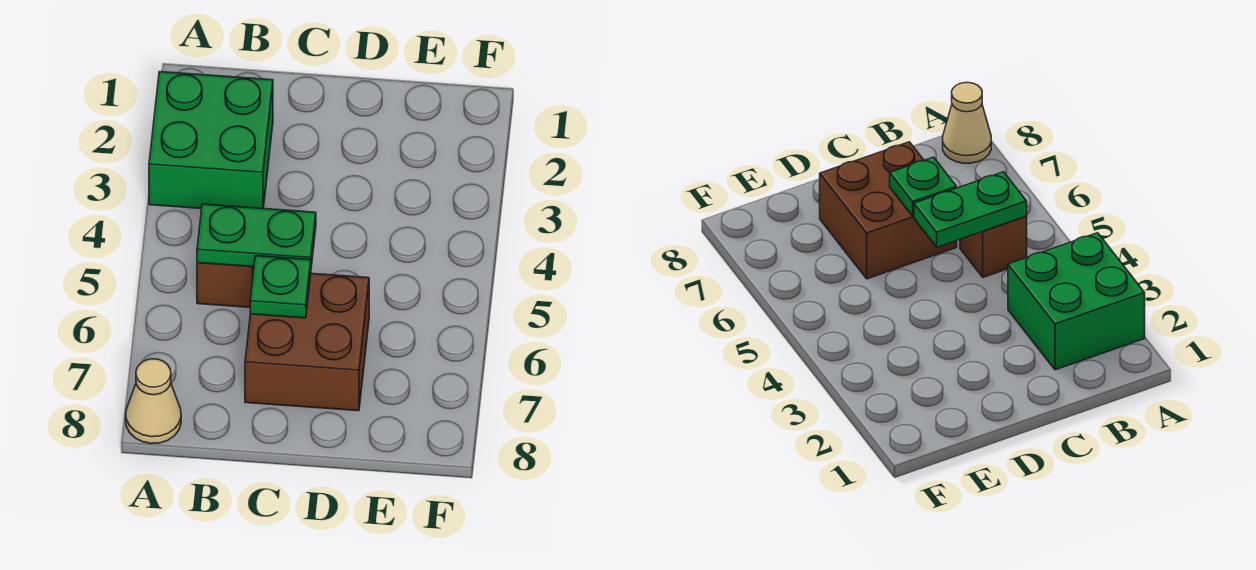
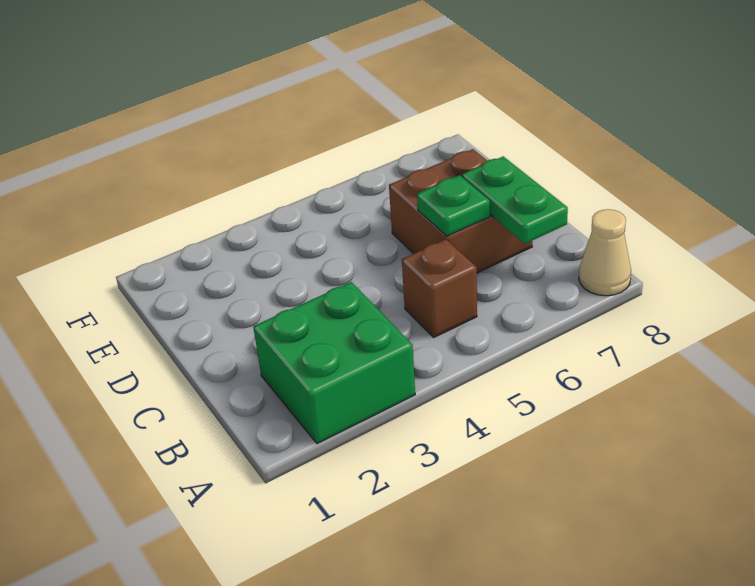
green plate B5:C5 level 2 -> green plate B7:C7 level 2

